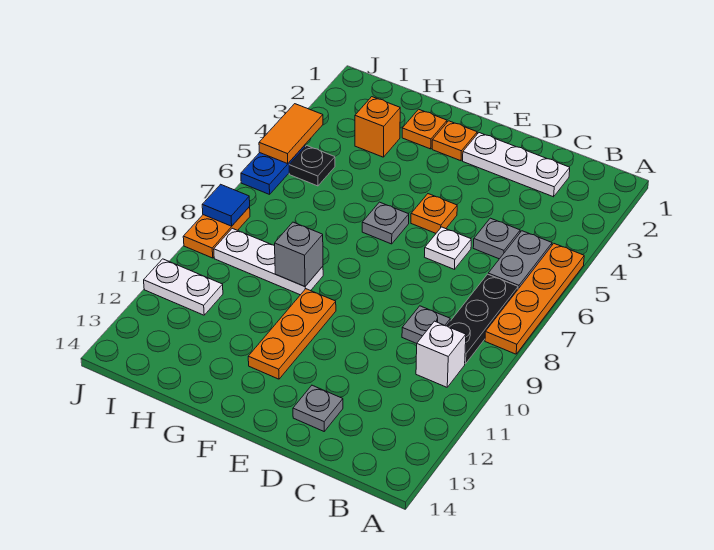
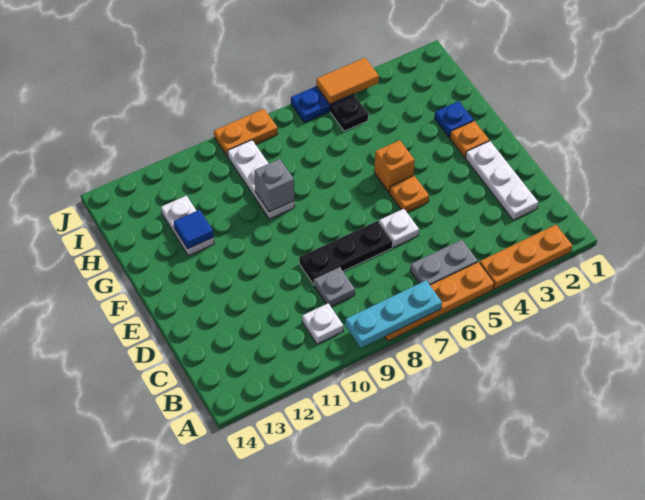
none -> cyan plate A7:A9 level 2
black plate B7:B9 level 1 -> black plate D7:D9 level 1
white brick B10 level 1 -> white plate B10 level 1
grey plate C5 level 1 -> none
grey plate D13 level 1 -> none
grey plate F6 level 1 -> none
orange plate F10:F12 level 1 -> orange plate A2:A4 level 1
orange plate G2 level 1 -> blue plate G2 level 1
orange brick H3 level 1 -> orange brick F5 level 1
white plate I11:J11 level 1 -> white plate G12:H12 level 1
blue tile J8 level 2 -> blue tile G12 level 2

